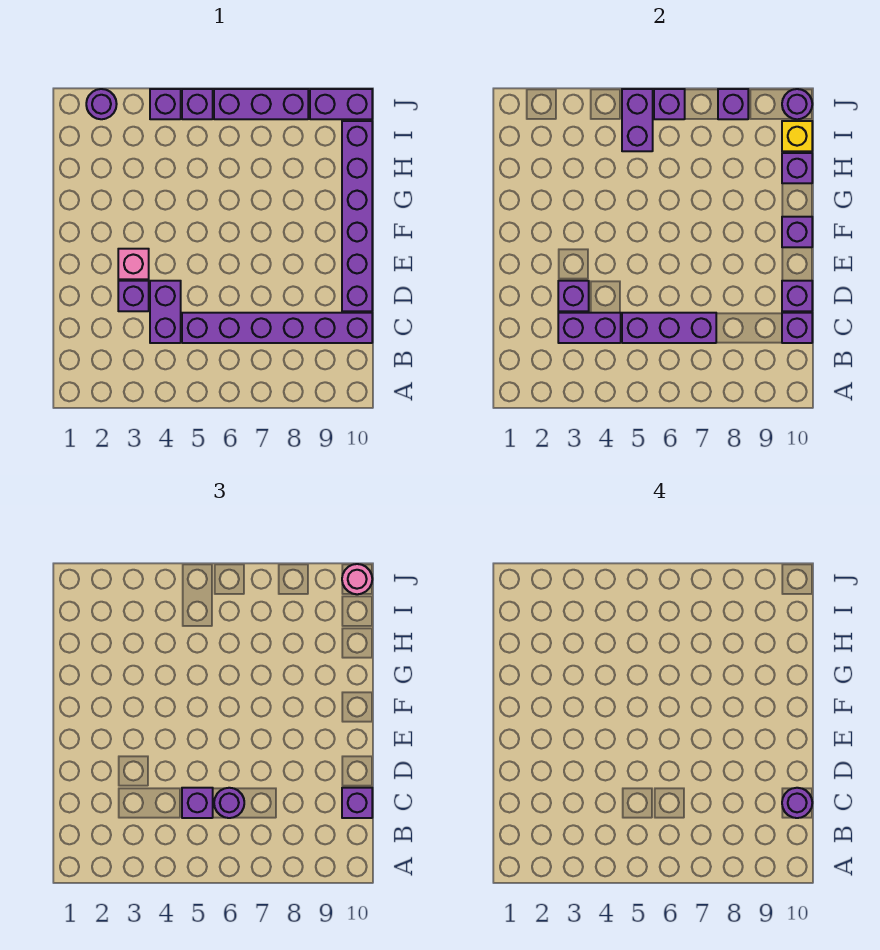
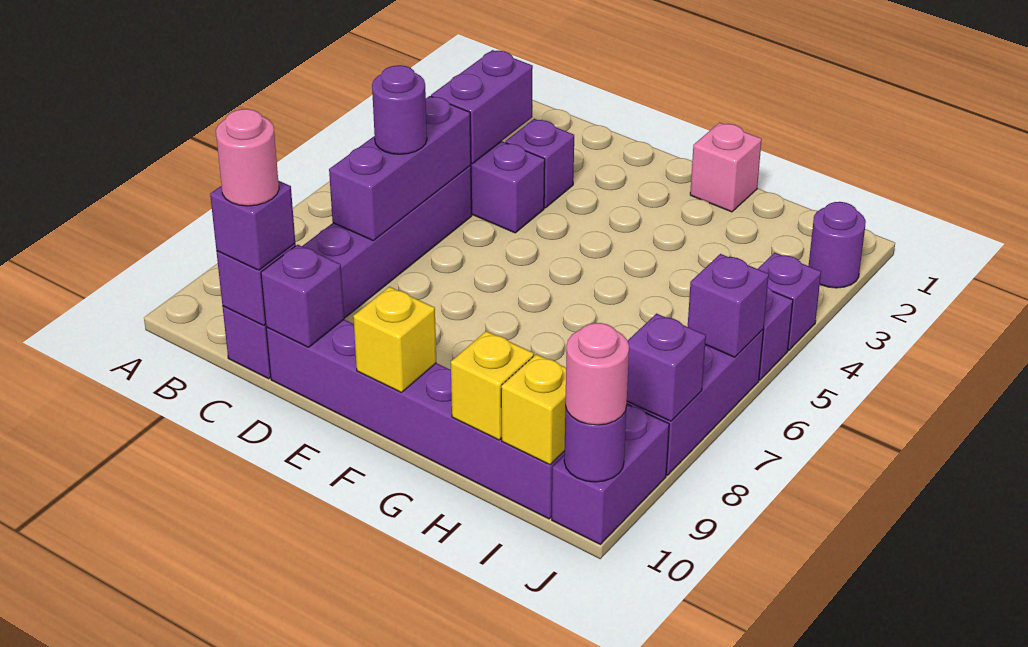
purple brick C5 level 3 -> none
purple round brick C10 level 4 -> pink round brick C10 level 4
purple brick D3 level 2 -> none
pink brick E3 level 1 -> pink brick G1 level 1
purple brick F10 level 2 -> yellow brick F10 level 2
purple brick H10 level 2 -> yellow brick H10 level 2
purple brick I5:J5 level 2 -> none

